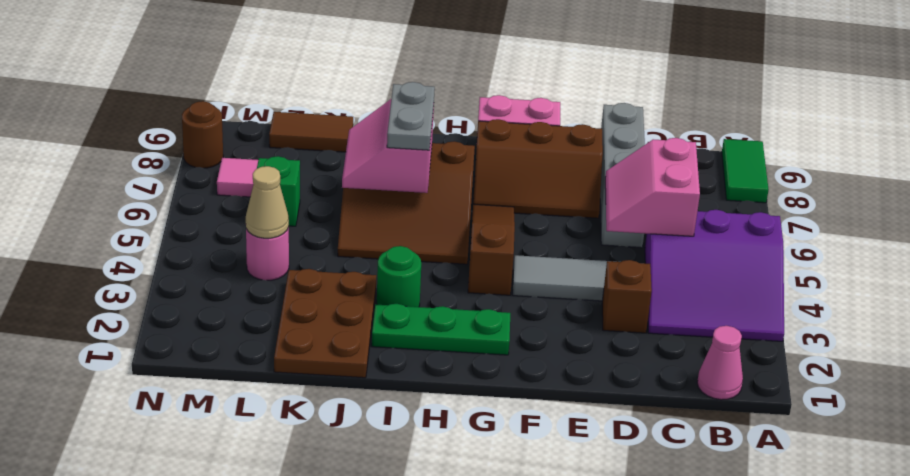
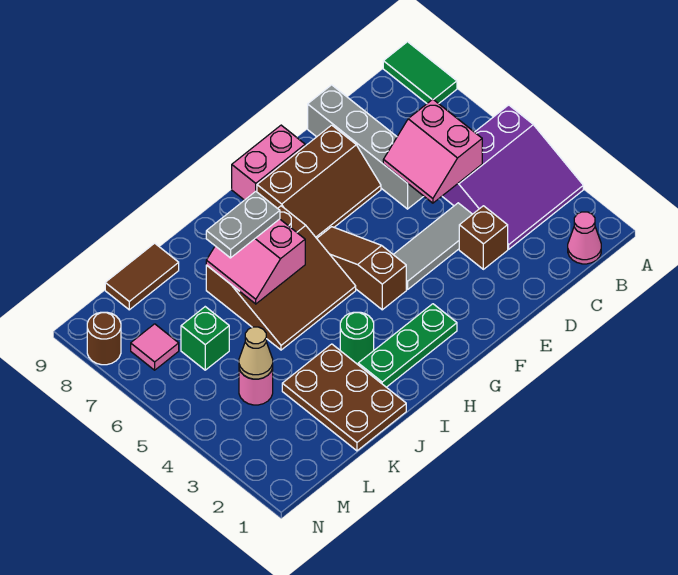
grey plate I6:I7 level 3 -> grey plate I7:J7 level 3

